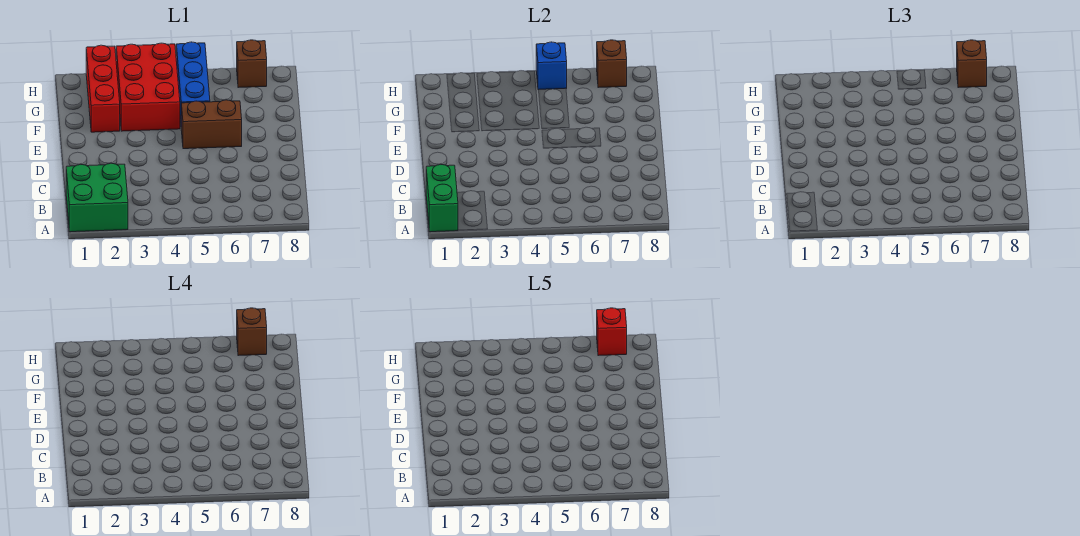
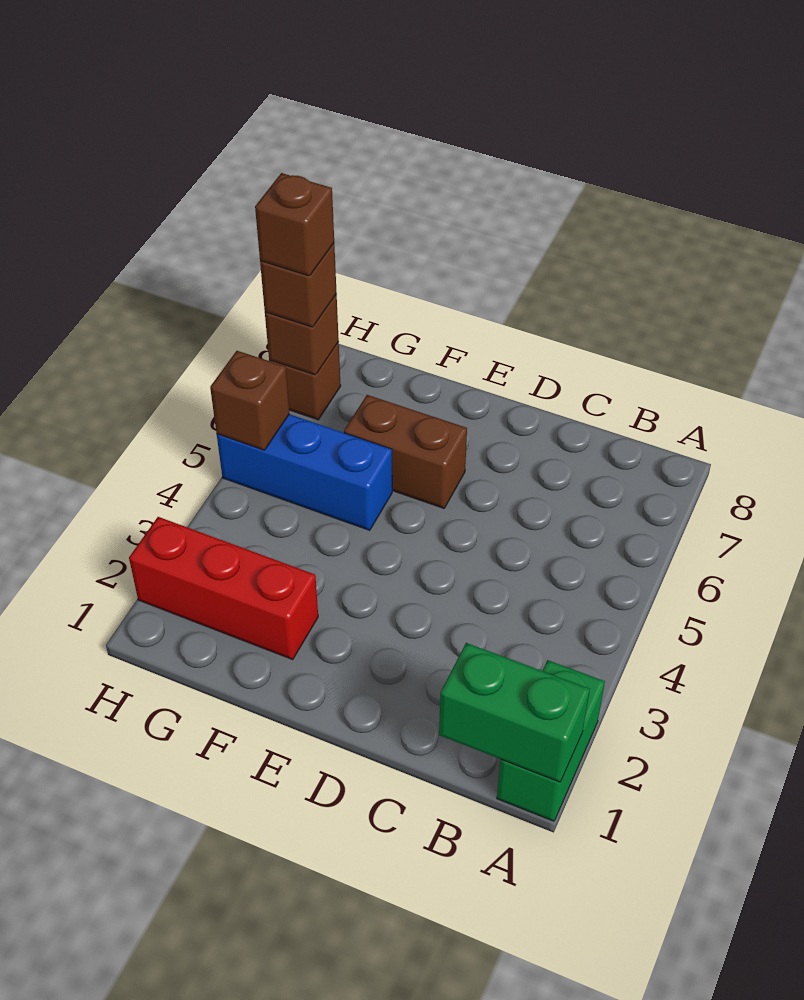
green brick A1:B2 level 1 -> green brick A1:A2 level 1
brown brick E5:E6 level 1 -> brown brick E6:F6 level 1
red brick F3:H4 level 1 -> none
blue brick H5 level 2 -> brown brick H5 level 2
red brick H7 level 5 -> none

